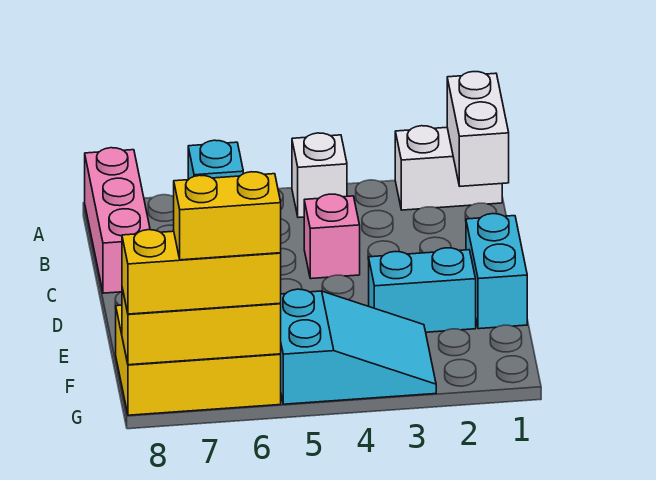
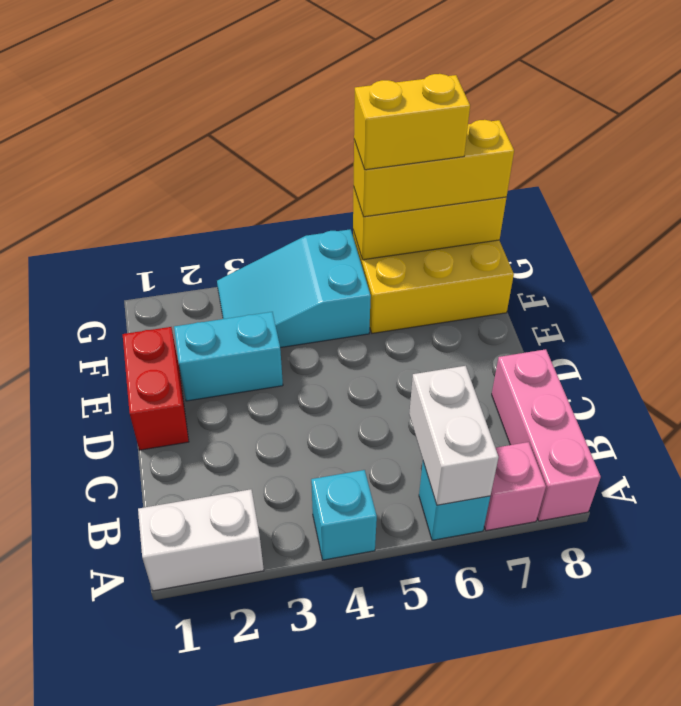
white brick A1:B1 level 2 -> white brick A6:B6 level 2
white brick A4 level 1 -> cyan brick A4 level 1
pink brick C4 level 1 -> pink brick A7 level 1
cyan brick D1:E1 level 1 -> red brick D1:E1 level 1

